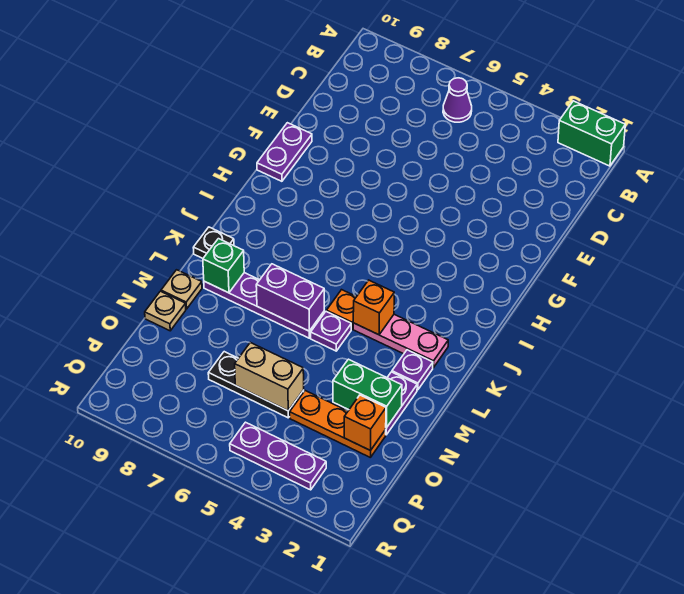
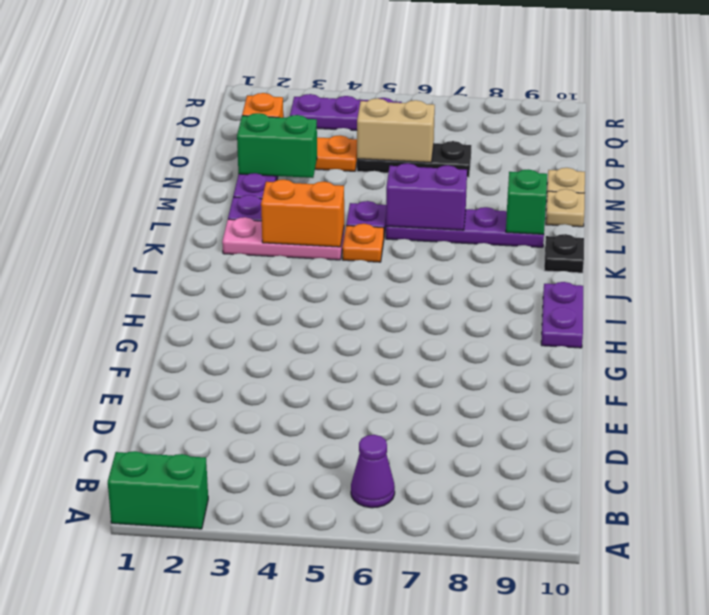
purple plate F10:G10 level 1 -> purple plate H10:I10 level 1
orange brick K4 level 2 -> orange brick K3:K4 level 2

